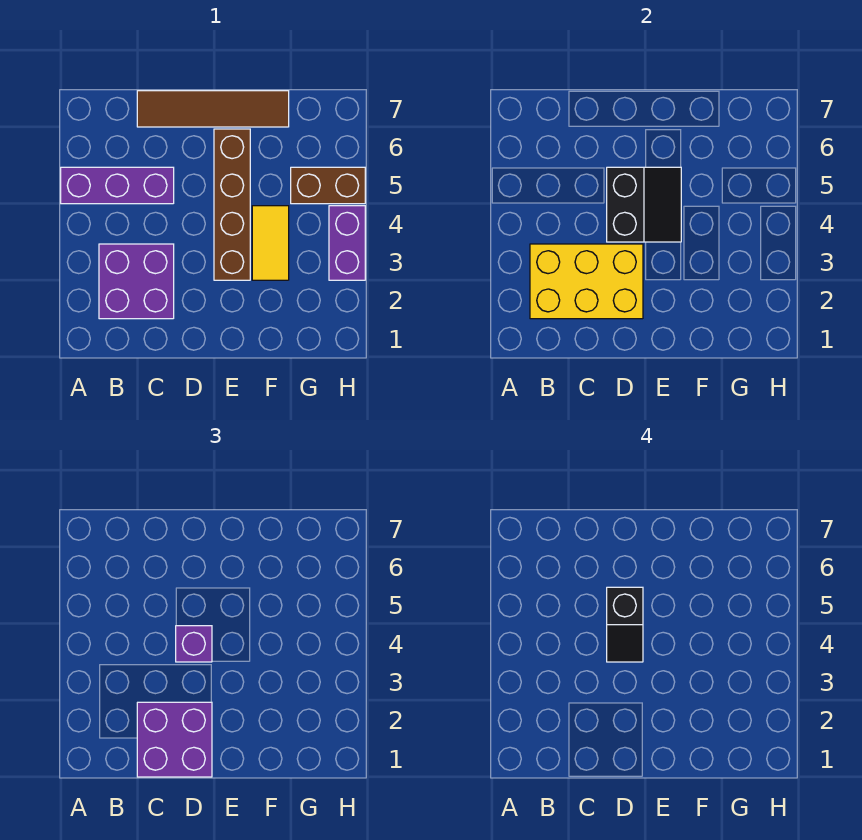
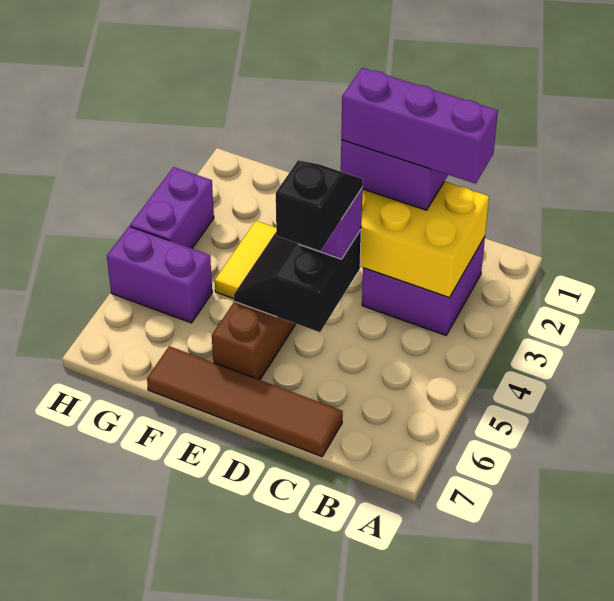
purple brick A5:C5 level 1 -> purple brick B2:D2 level 4
brown brick G5:H5 level 1 -> purple brick G5:H5 level 1

